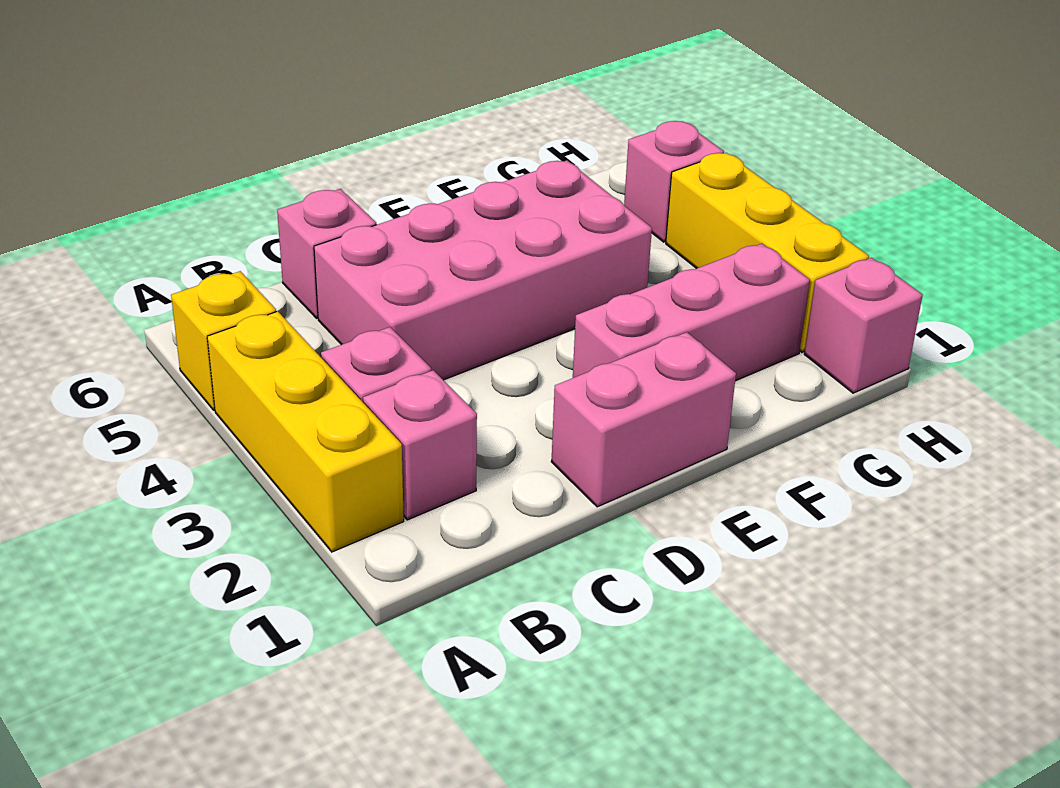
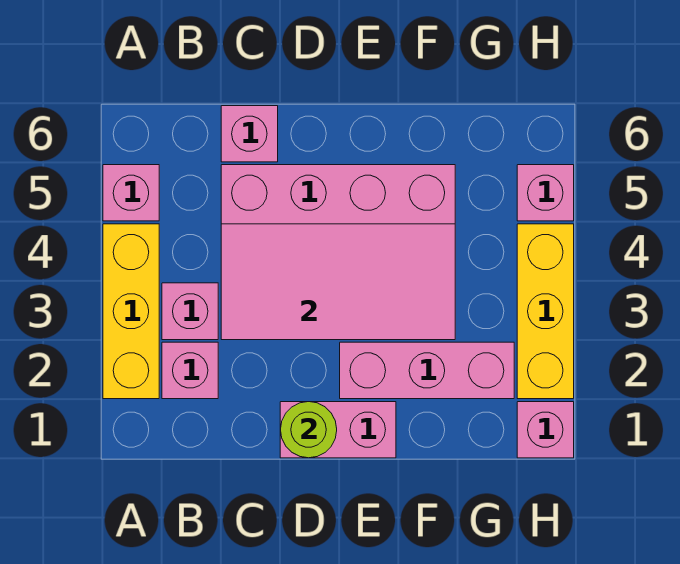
yellow brick A5 level 1 -> pink brick A5 level 1
none -> pink tile C3:F4 level 2
none -> lime round brick D1 level 2

